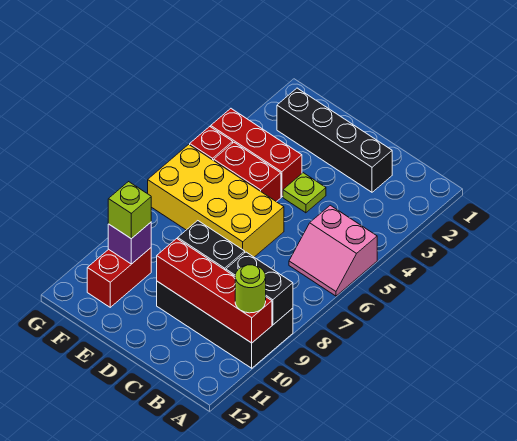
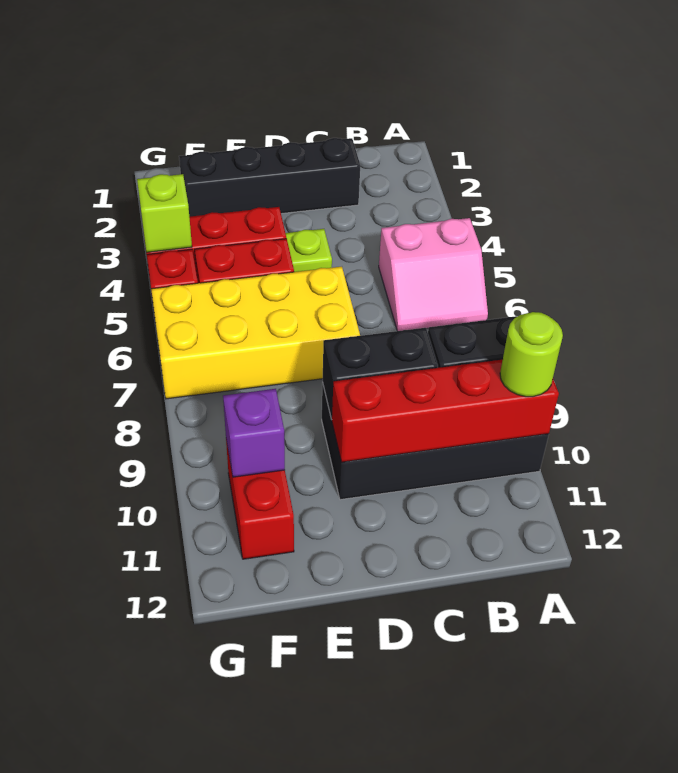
lime brick F10 level 3 -> lime brick G4 level 2

